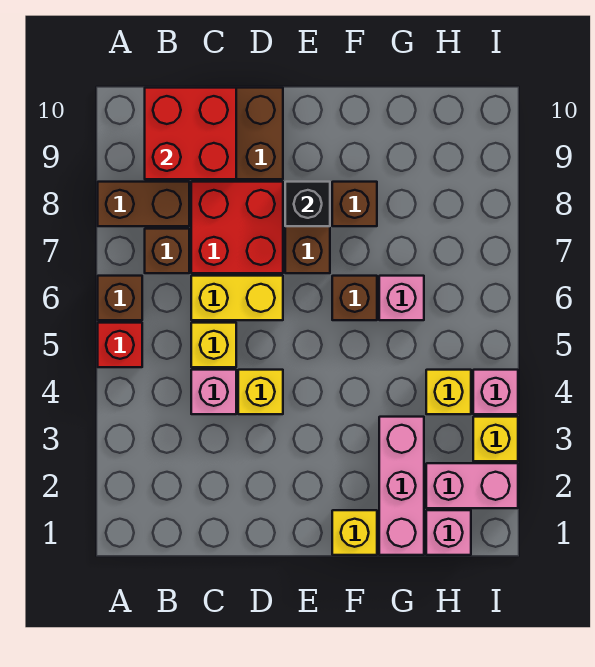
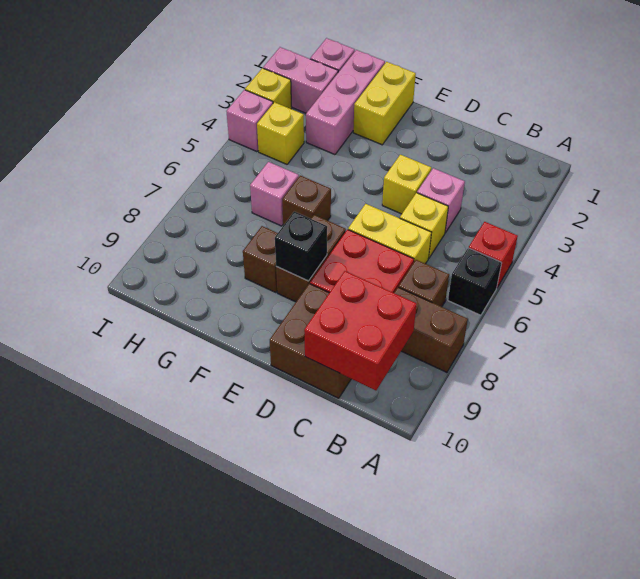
brown brick A6 level 1 -> black brick A6 level 1
yellow brick F1 level 1 -> yellow brick F1:F2 level 1

